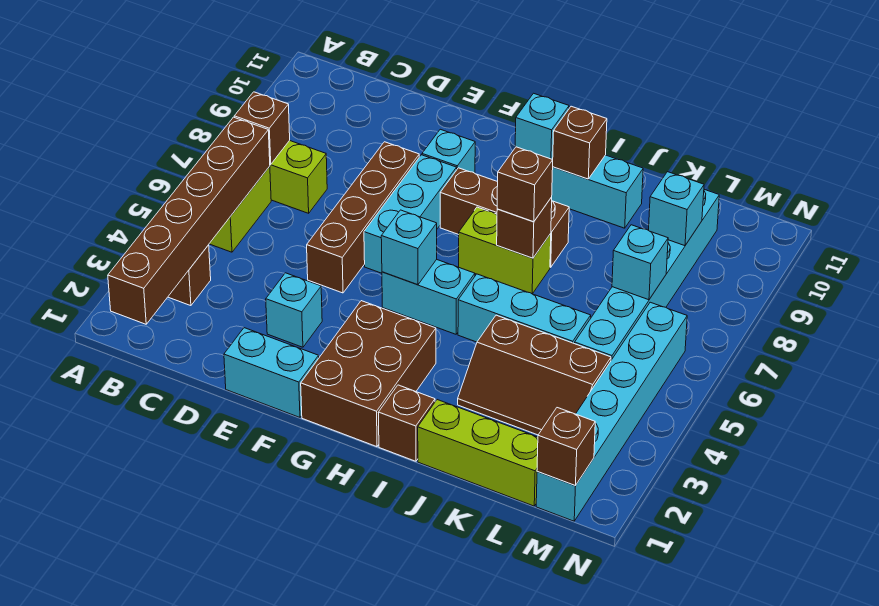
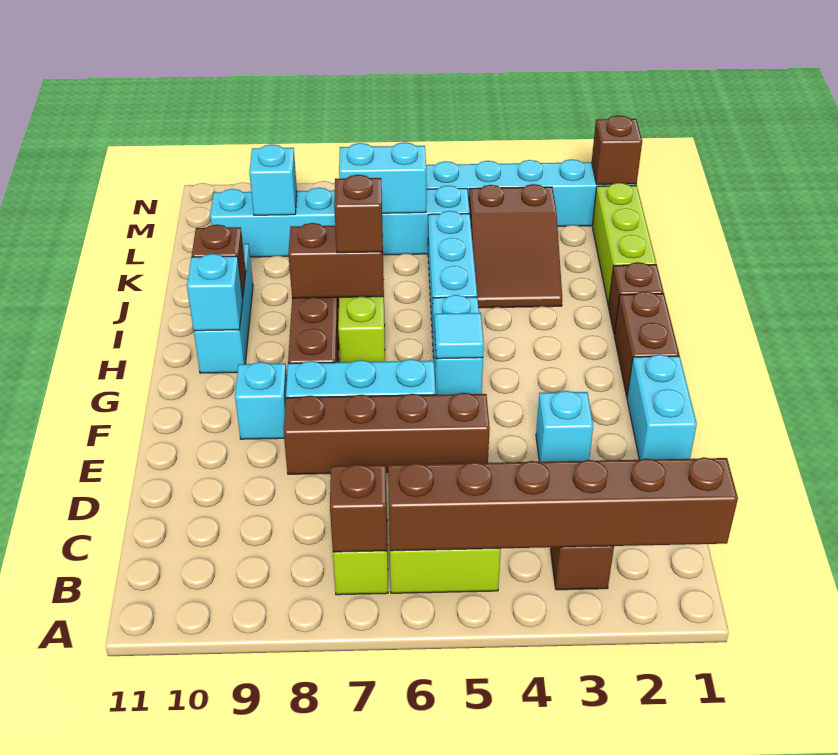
brown brick G1:H3 level 1 -> brown brick G1:H1 level 1
cyan brick G5 level 2 -> cyan tile G5 level 2
brown brick I7 level 2 -> brown brick I7:I8 level 2
brown slope J3:L4 level 1 top 4 -> brown slope J3:L4 level 1 top L
cyan brick L7 level 2 -> cyan brick L6:L7 level 2

